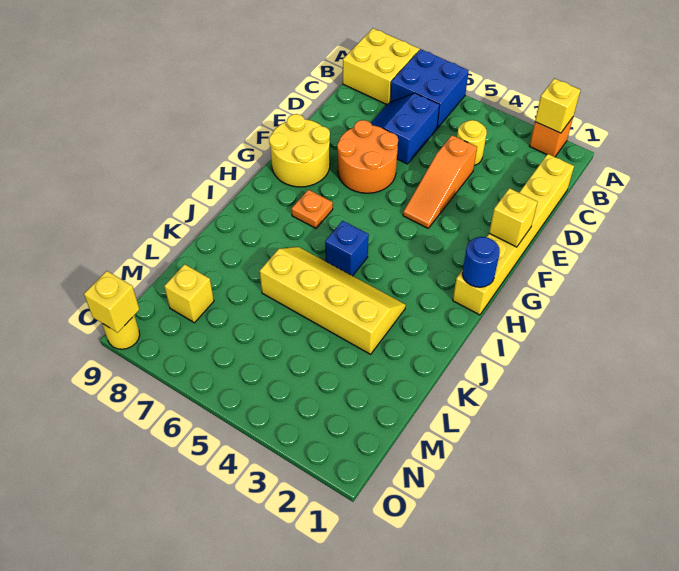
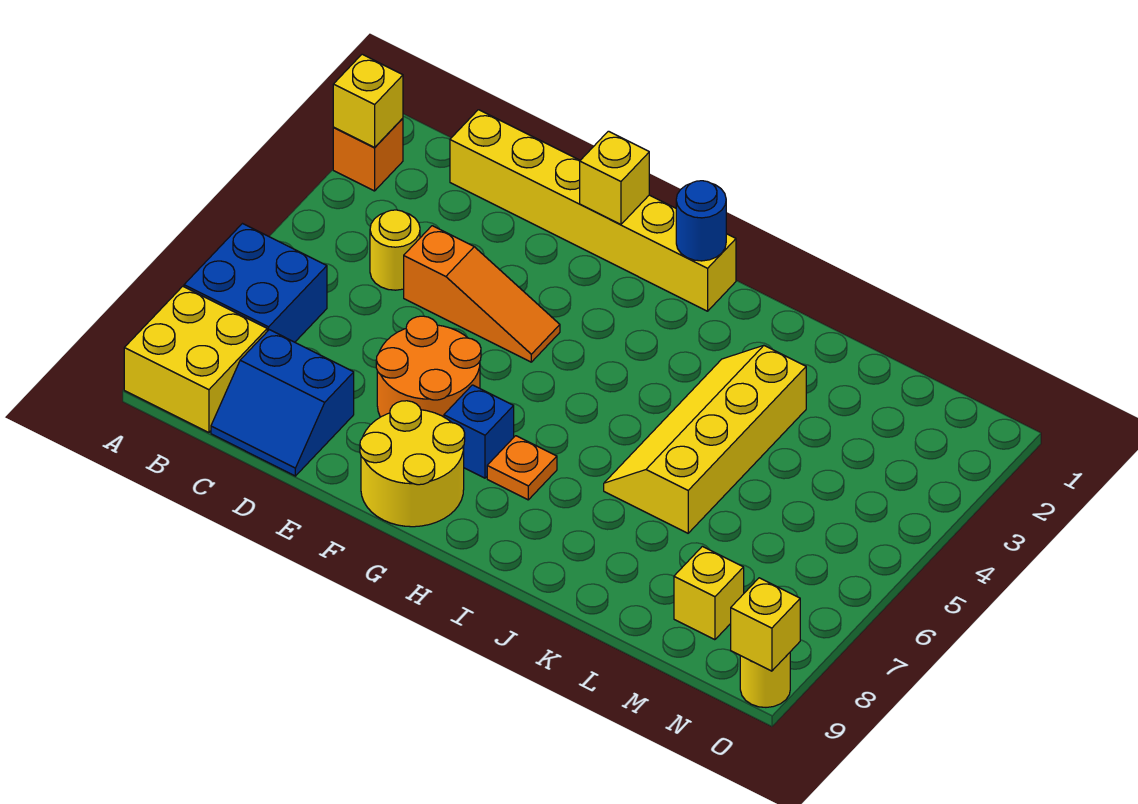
blue slope C6:D7 level 1 top 6 -> blue slope C8:D9 level 1 top 8
blue brick I5 level 1 -> blue brick G7 level 1

